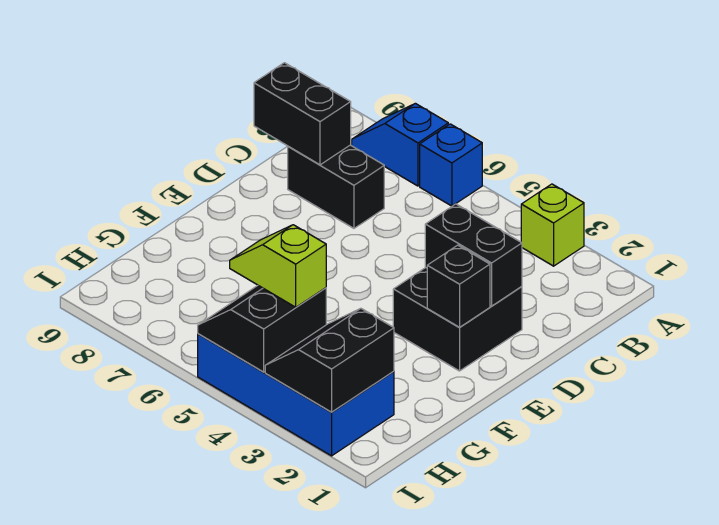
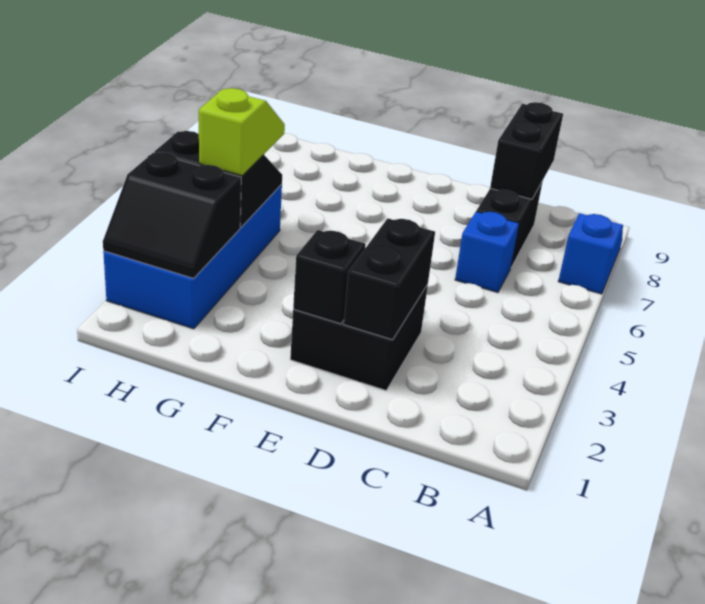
lime brick A3 level 1 -> none
blue brick A6 level 1 -> blue brick C6 level 1
black slope H2:I3 level 2 top 2 -> black slope H2:I3 level 2 top 3

